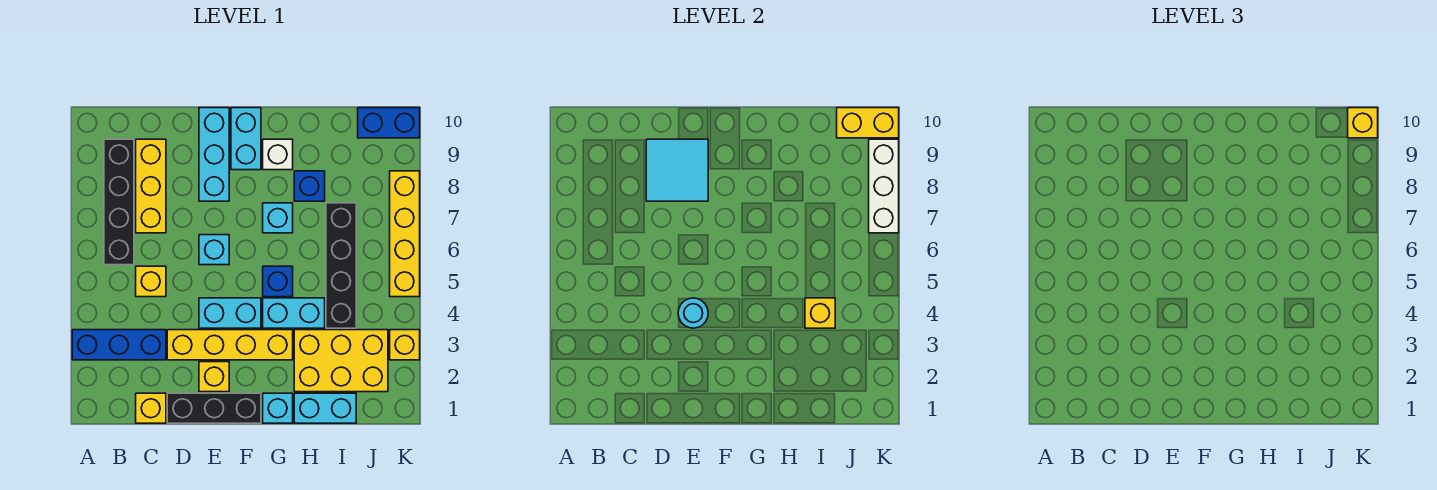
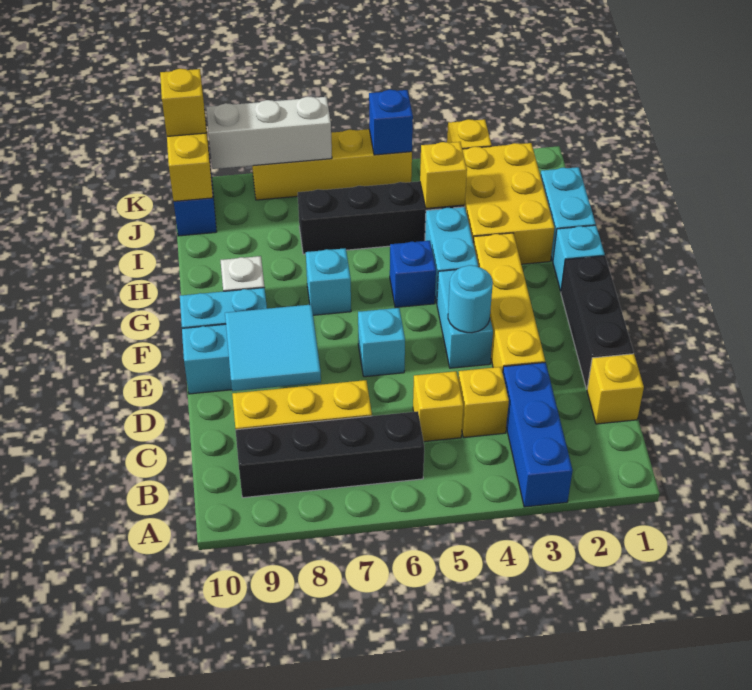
yellow brick E2 level 1 -> yellow brick C4 level 1
blue brick H8 level 1 -> blue brick K5 level 2

